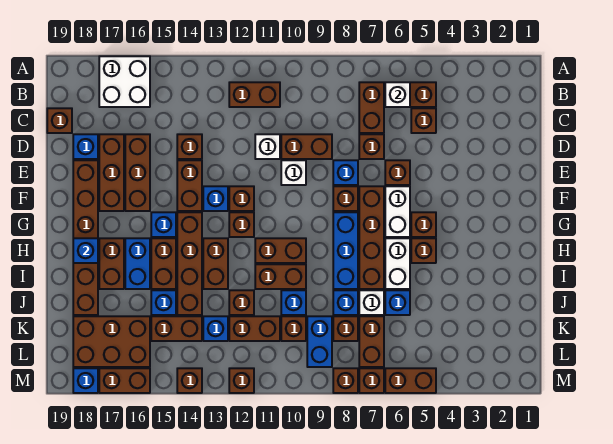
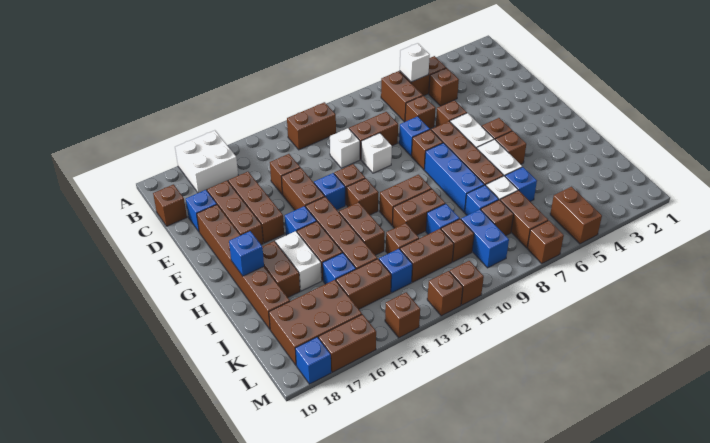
blue brick H16:I16 level 1 -> white brick H16:I16 level 1
brown brick M5:M6 level 1 -> brown brick L5:M5 level 1
brown brick M8 level 1 -> brown brick M11 level 1

